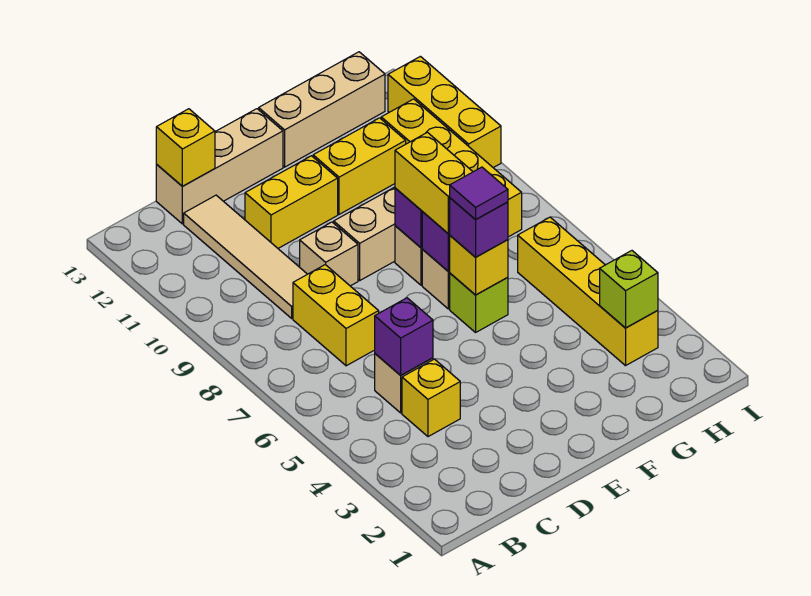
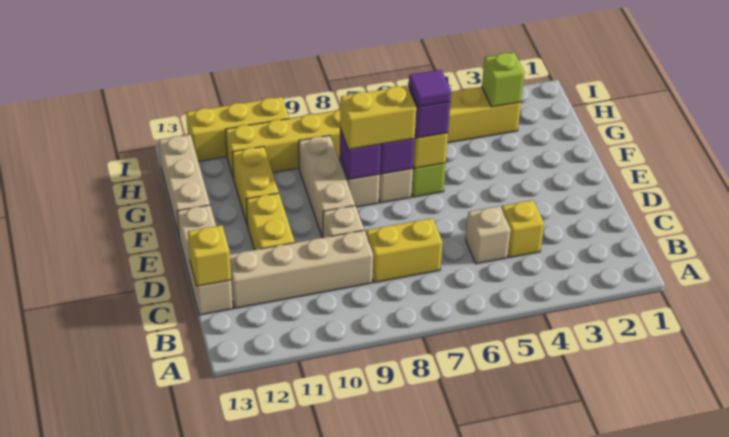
purple brick C5 level 2 -> none
tan tile C9:C12 level 1 -> tan brick C9:C12 level 1

